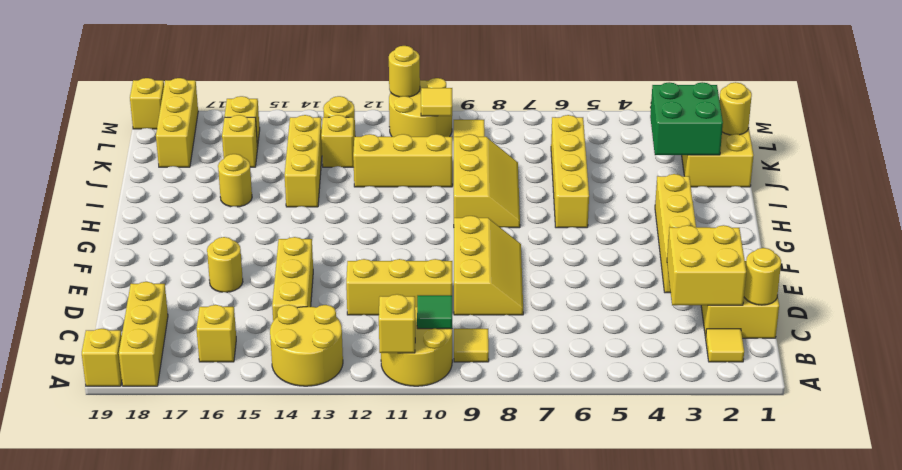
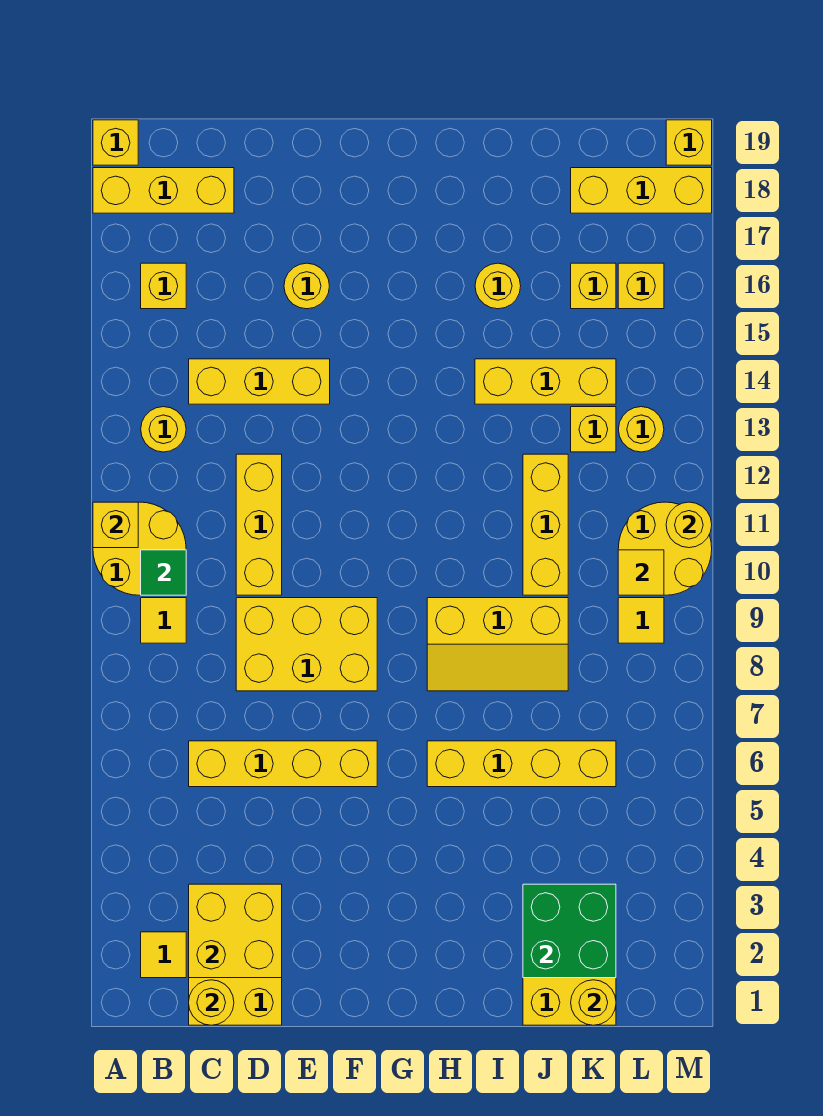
yellow round brick A13:B14 level 1 -> yellow round brick B13 level 1
yellow slope D8:F9 level 1 top 9 -> yellow brick D8:F9 level 1
yellow brick E3:H3 level 1 -> yellow brick C6:F6 level 1

